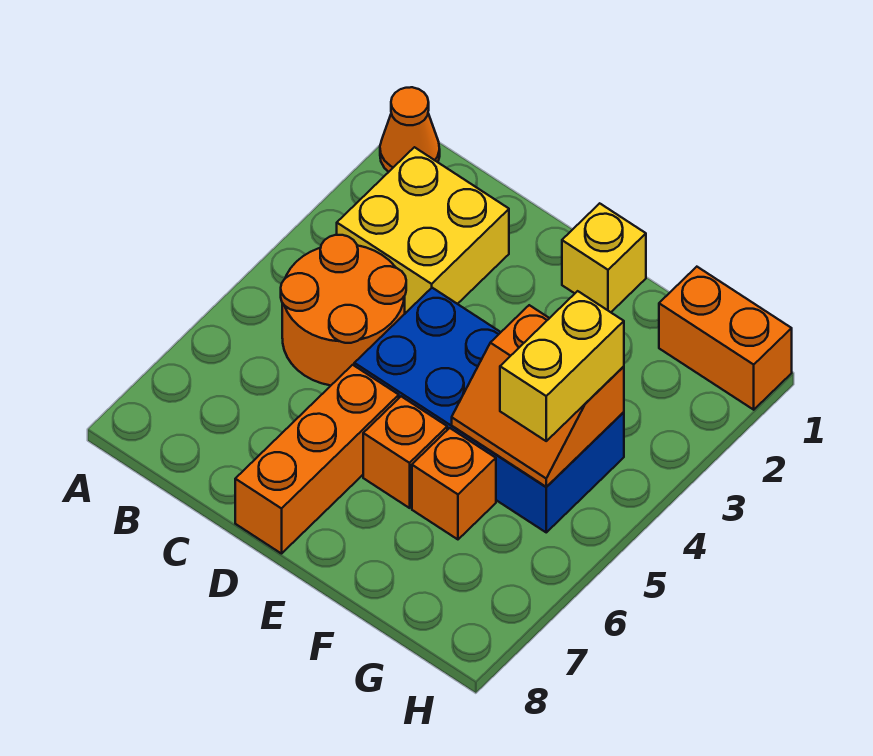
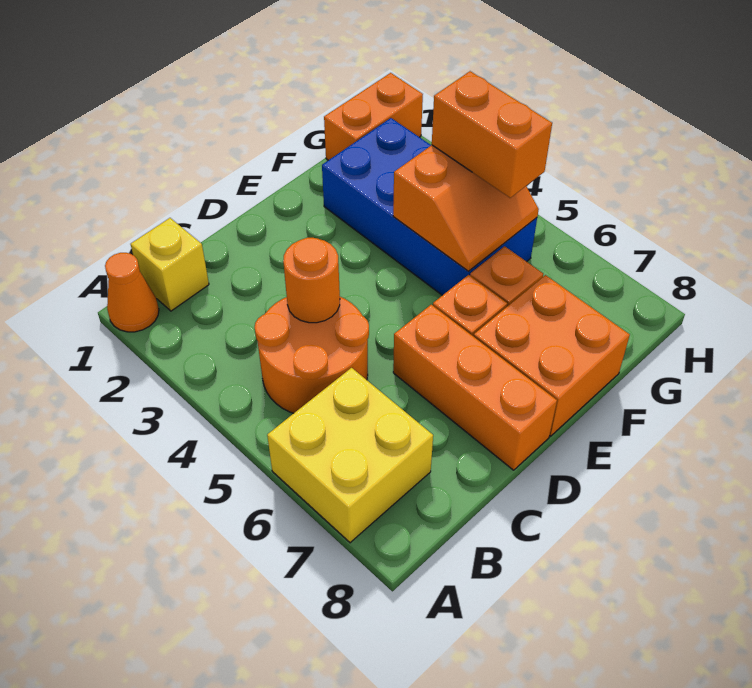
yellow brick B2:C3 level 1 -> yellow brick A6:B7 level 1
none -> orange round brick C4 level 2
blue brick D4:G5 level 1 -> blue brick F2:G5 level 1
yellow brick E1 level 1 -> yellow brick B1 level 1
none -> orange brick E7:F8 level 1
yellow brick G4:G5 level 3 -> orange brick G4:G5 level 3

